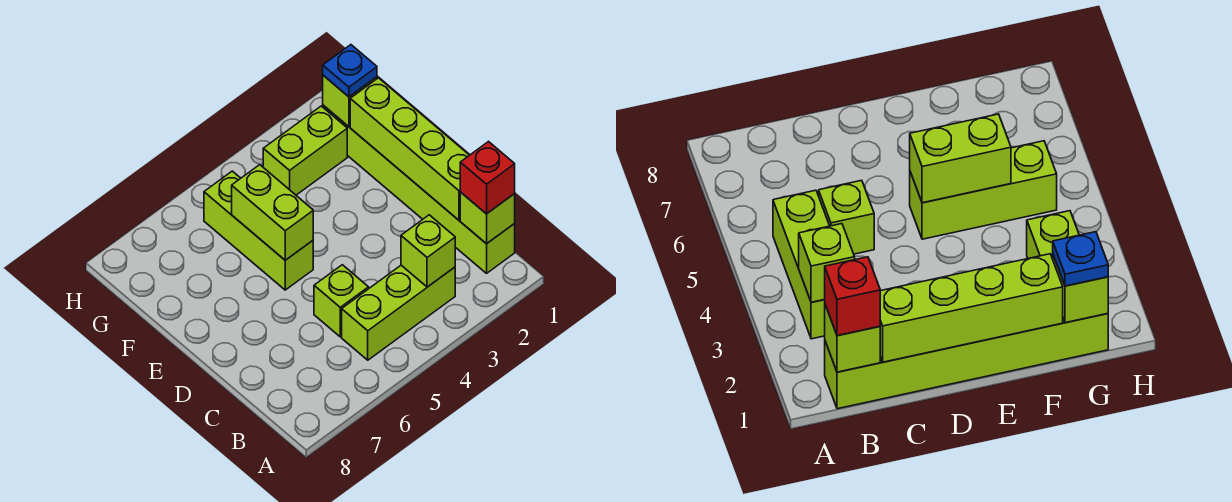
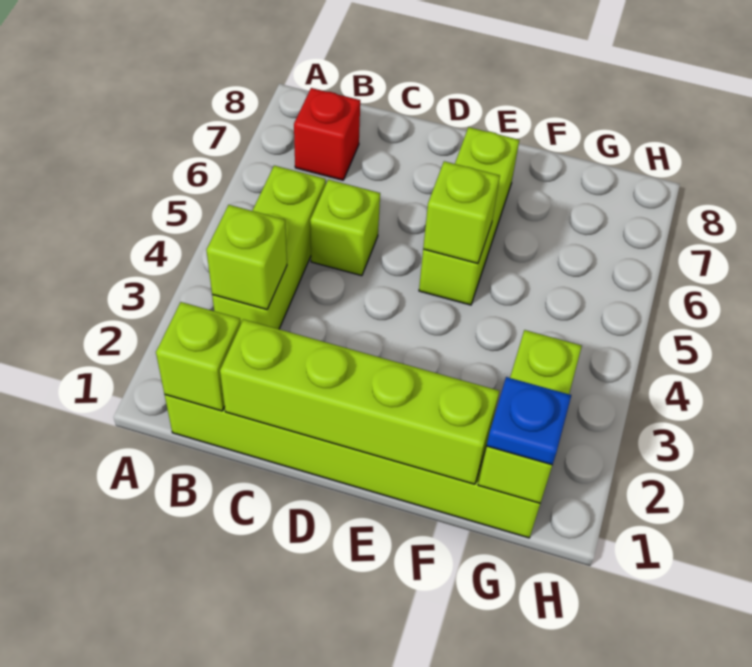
red brick B1 level 3 -> red brick B7 level 1
lime brick E5:G5 level 1 -> lime brick E5:E7 level 1
lime brick E5:F5 level 2 -> lime brick E5 level 2

